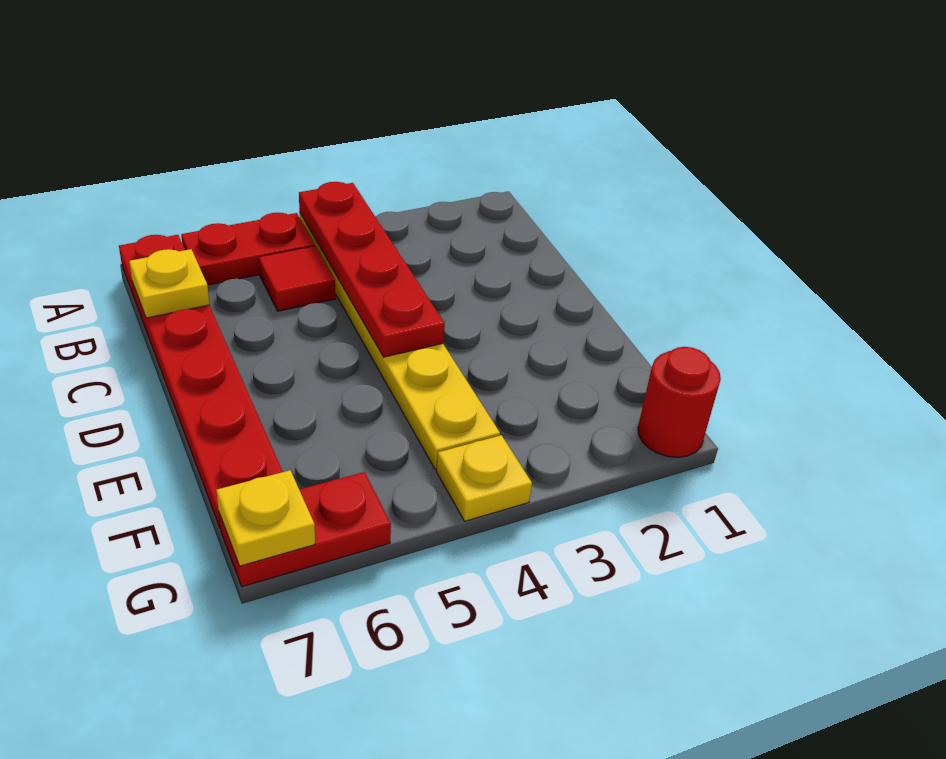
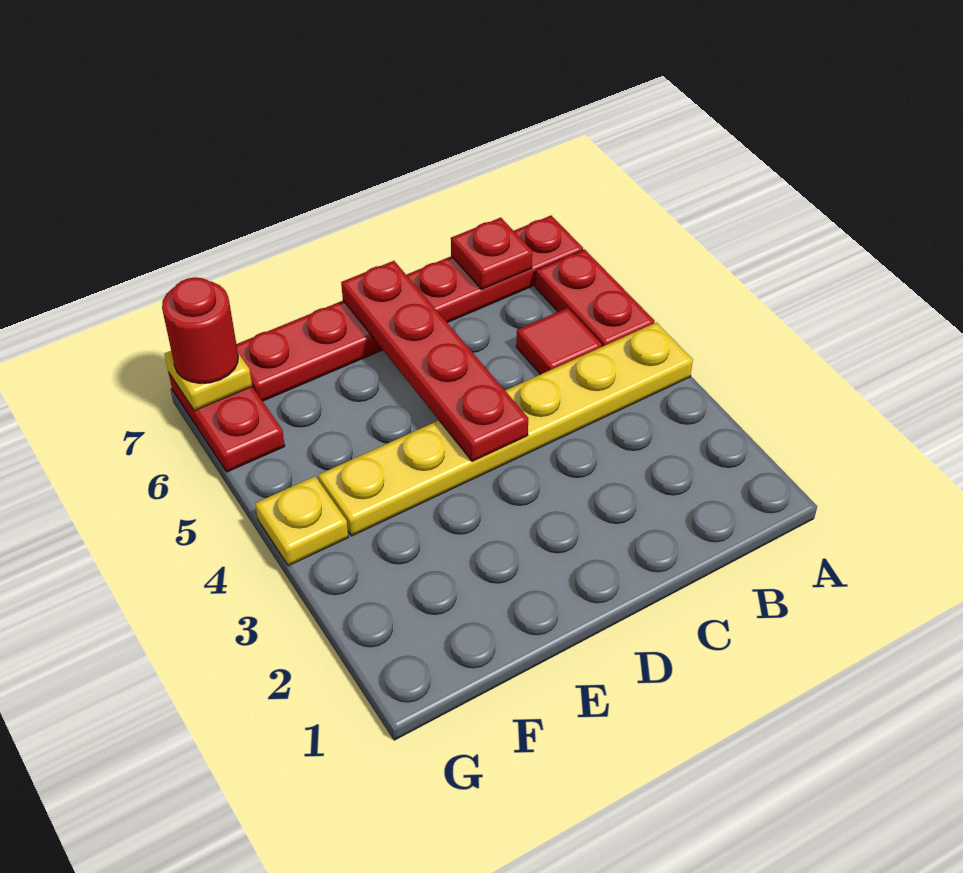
red plate A4:D4 level 2 -> red plate D4:D7 level 2
yellow plate B7 level 2 -> red plate B7 level 2
red round brick G1 level 1 -> red round brick G7 level 3

